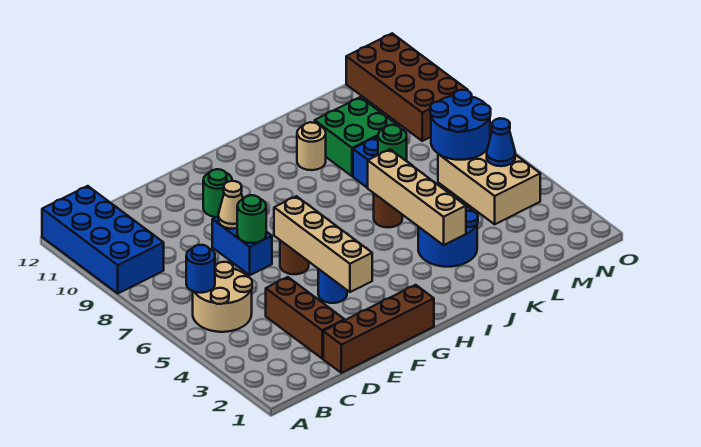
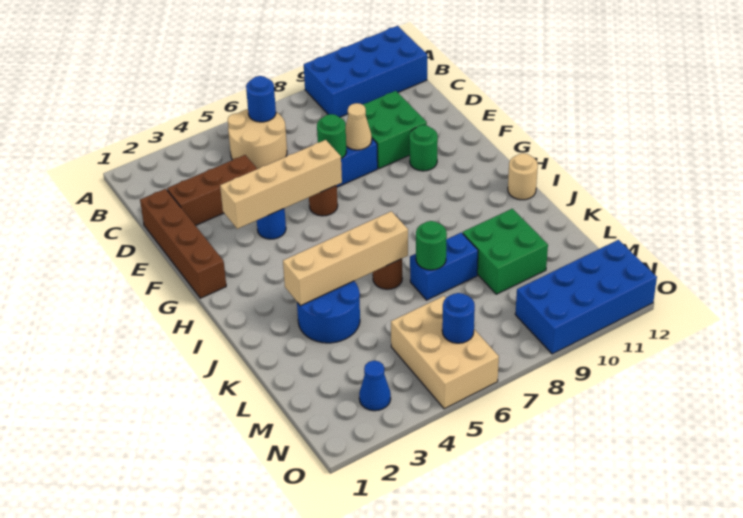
none -> green brick D9:E10 level 1
tan round brick J10 level 1 -> tan round brick I12 level 1
tan brick M4:N6 level 1 -> tan brick M5:O6 level 1
blue round brick M6:N7 level 2 -> blue round brick N6 level 2
blue cone N5 level 2 -> blue cone N3 level 1
brown brick N9:O12 level 1 -> blue brick N9:O12 level 1

